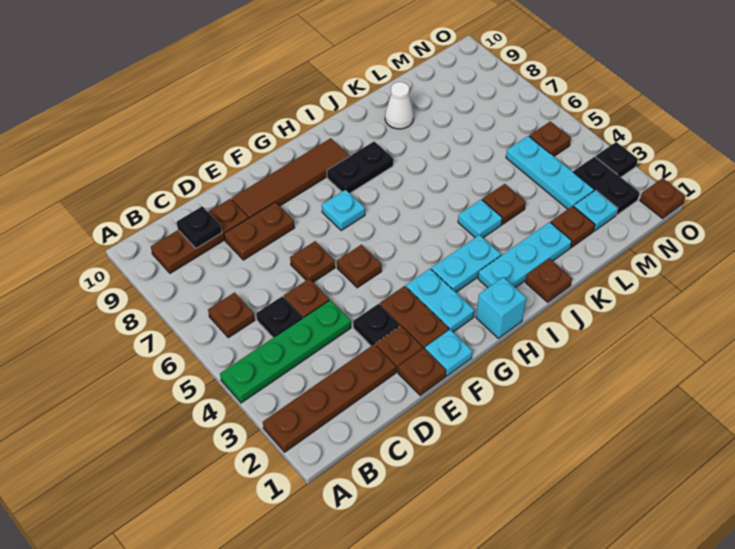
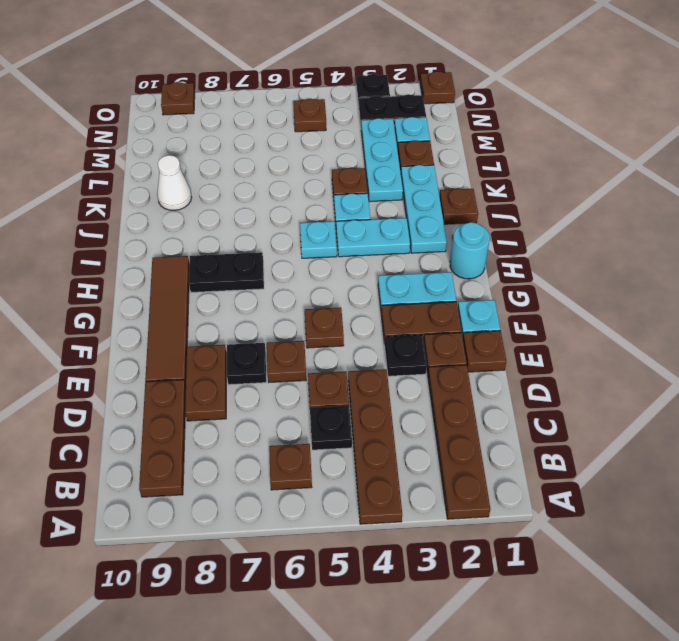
green plate A4:D4 level 1 -> brown plate A4:D4 level 1
black plate C9 level 2 -> black plate E7 level 1
cyan plate G7 level 1 -> cyan plate I5 level 1
cyan brick H1 level 1 -> cyan round brick H1 level 1
cyan plate H3:I3 level 1 -> cyan plate I3:I4 level 1
black plate H8:I8 level 1 -> black plate H7:H8 level 1
cyan plate M3:M5 level 1 -> cyan plate K3:M3 level 1
none -> brown plate O9 level 1

